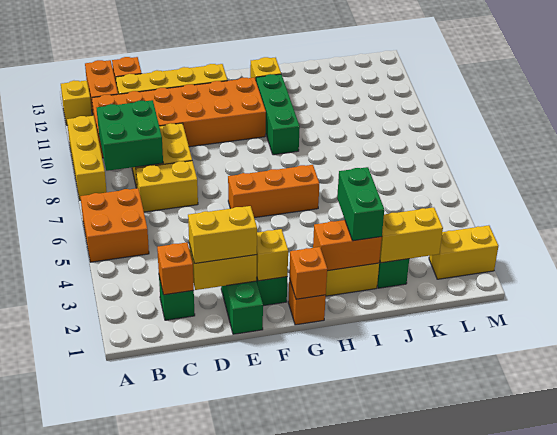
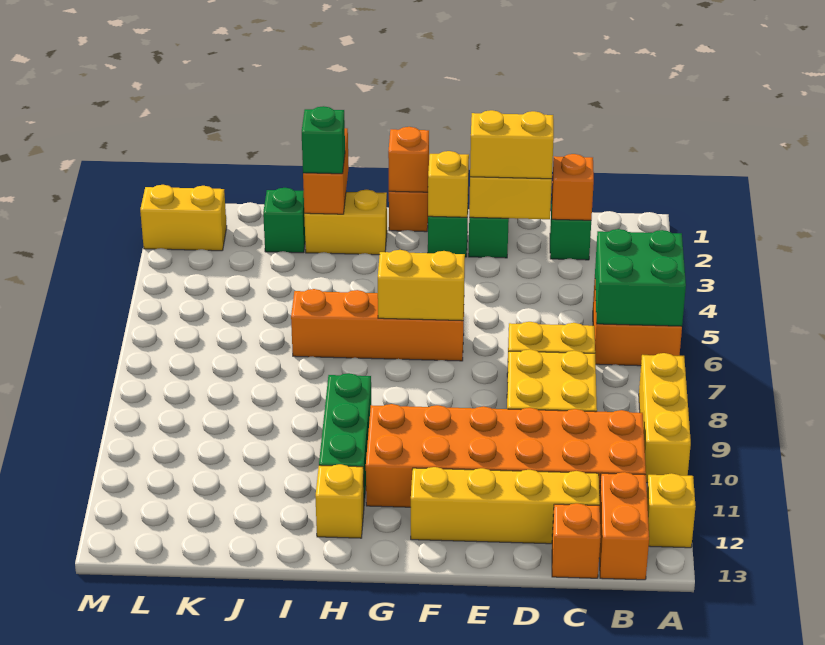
green brick B8:C9 level 2 -> green brick A5:B6 level 2
orange brick F6:H6 level 1 -> orange brick F6:I6 level 1
orange brick H2:I2 level 2 -> orange brick I1:I2 level 2
green brick I2:I3 level 3 -> green brick I2 level 3
yellow brick J2:K2 level 2 -> yellow brick F6:G6 level 2

